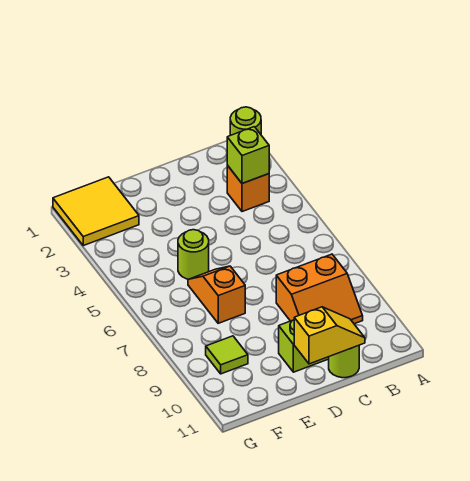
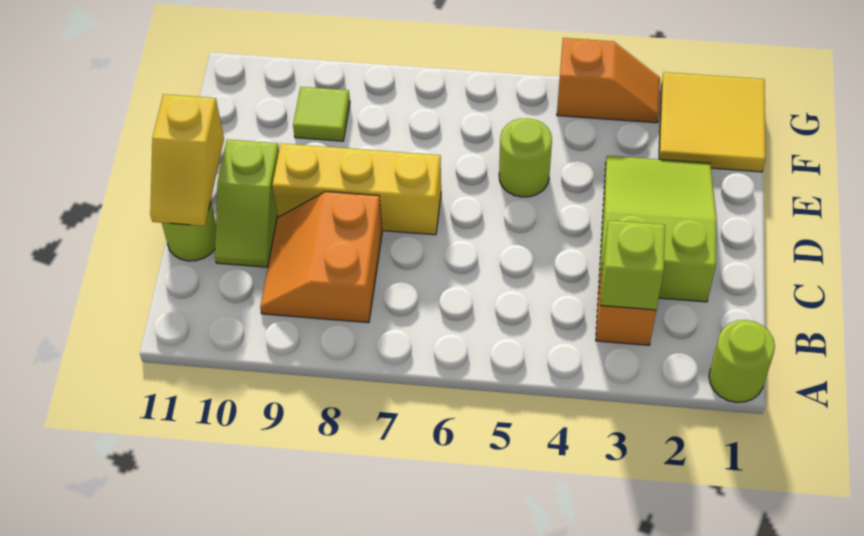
none -> lime slope C2:E3 level 1 top C
none -> yellow brick D7:D9 level 1
orange slope E6:E7 level 1 top 7 -> orange slope G3:G4 level 1 top 4

